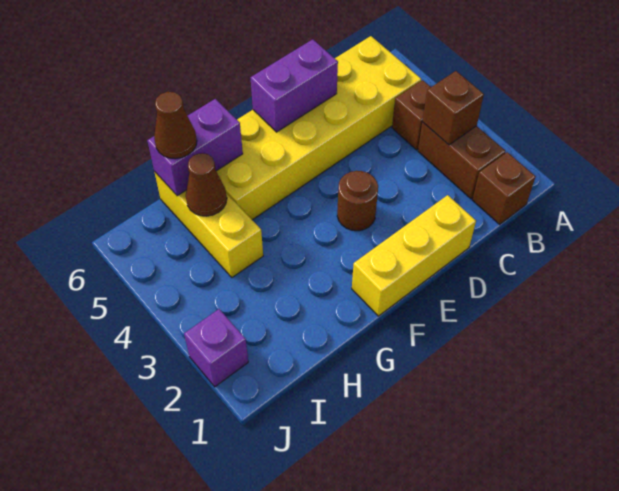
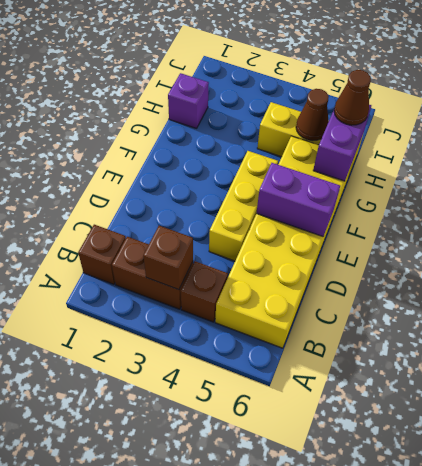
yellow brick D1:F1 level 1 -> yellow brick D4:F4 level 1
purple brick D6:E6 level 2 -> purple brick E5:E6 level 2
brown round brick E3 level 1 -> none
purple brick J2 level 1 -> purple brick H1 level 1

